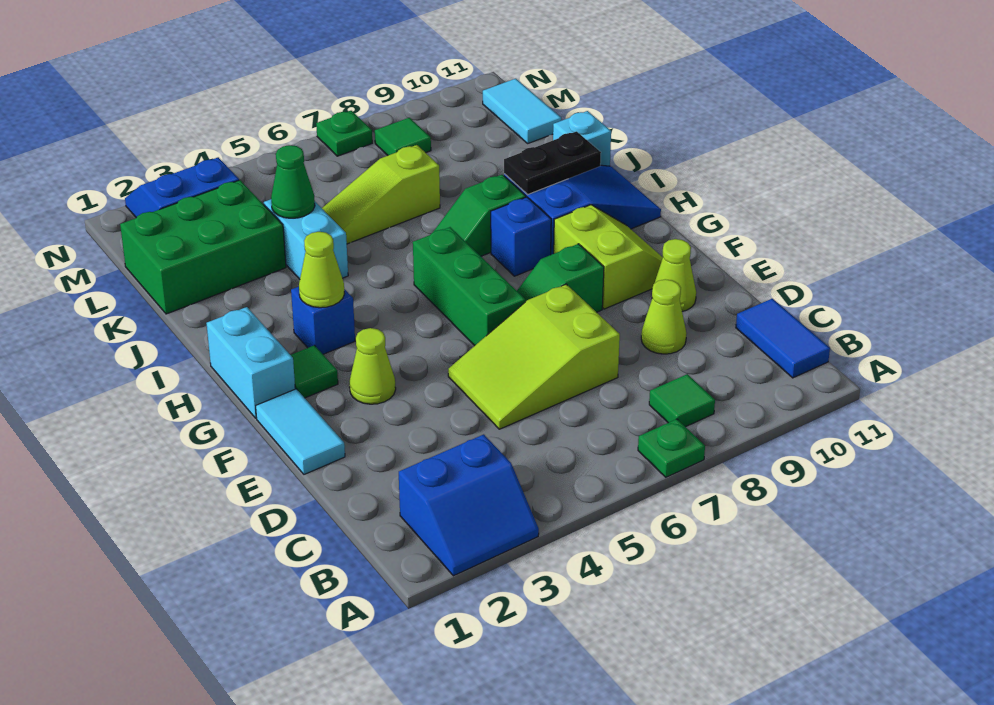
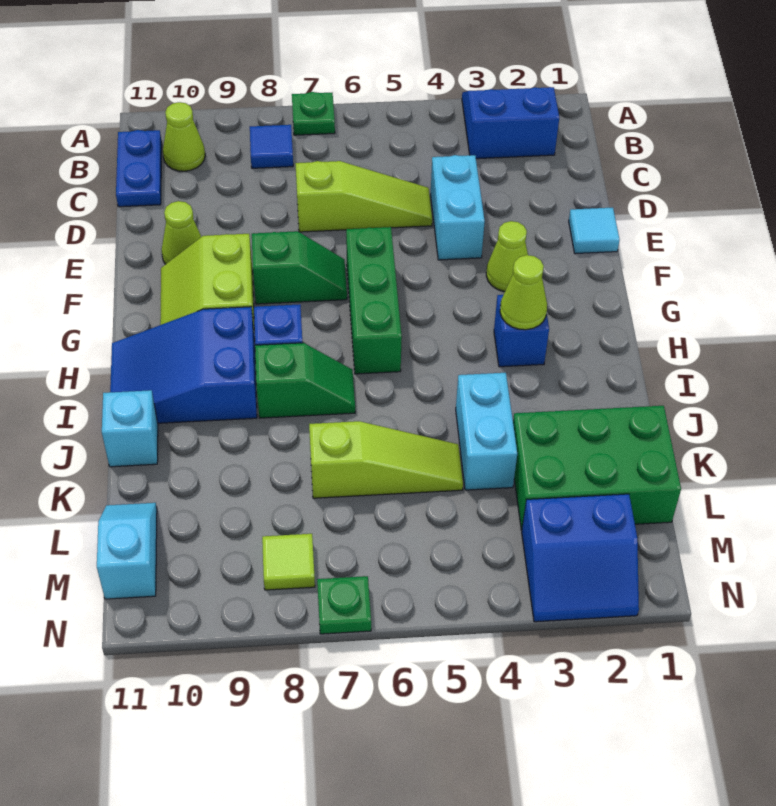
green tile B8 level 1 -> blue tile B8 level 1
blue tile B11:C11 level 1 -> blue plate B11:C11 level 1
lime slope D5:E7 level 1 top 7 -> lime slope D5:D7 level 1 top 7
lime cone D9 level 1 -> lime cone B10 level 1
cyan tile E1:F1 level 1 -> cyan tile E1 level 1
cyan brick G1:H1 level 1 -> cyan brick D4:E4 level 1
green tile G2 level 1 -> none
black plate I9:I10 level 2 -> none
green cone K4 level 2 -> none
cyan tile L11:M11 level 1 -> cyan slope L11:M11 level 1 top M
green tile M8 level 1 -> lime tile M8 level 1

